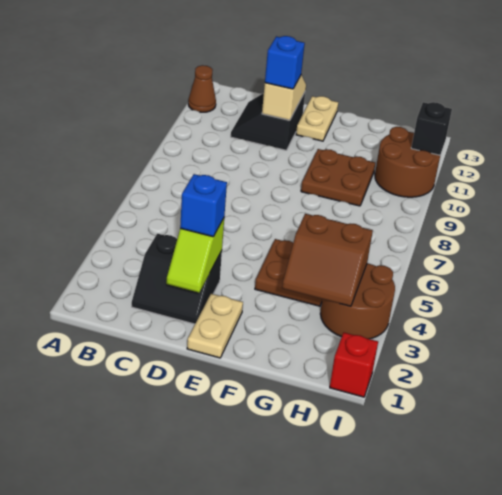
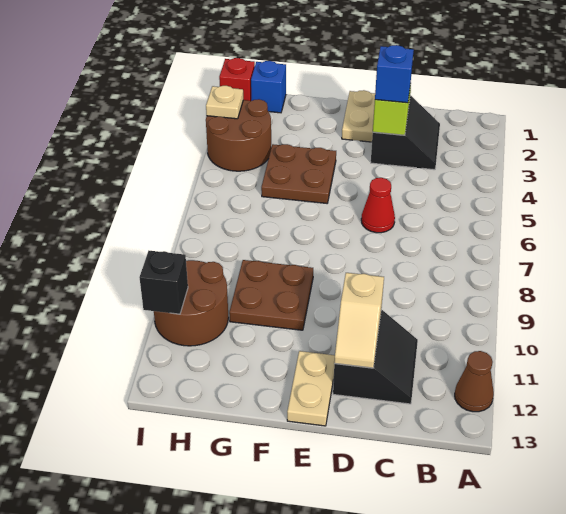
black slope C2:D3 level 1 top 3 -> black slope C2:D3 level 1 top D
none -> red cone D6 level 1
blue brick D11 level 3 -> blue brick H1 level 1
brown slope G3:H4 level 2 top 4 -> none
none -> tan plate I3 level 2

